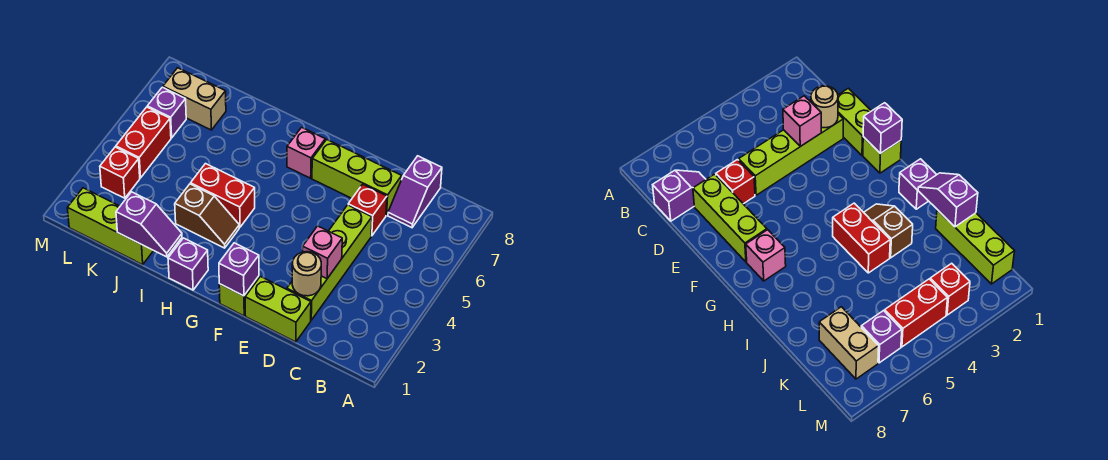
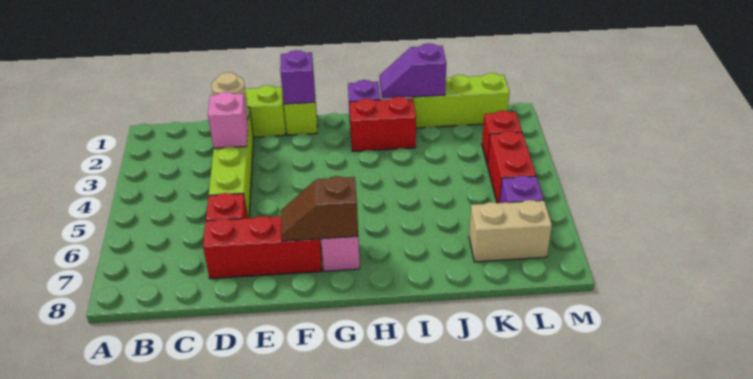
purple slope C7:C8 level 1 top 8 -> none
lime brick D7:F7 level 1 -> red brick D7:F7 level 1
brown slope H3:I3 level 1 top I -> brown slope F7:G7 level 2 top G
red brick H4:I4 level 1 -> red brick H2:I2 level 1

